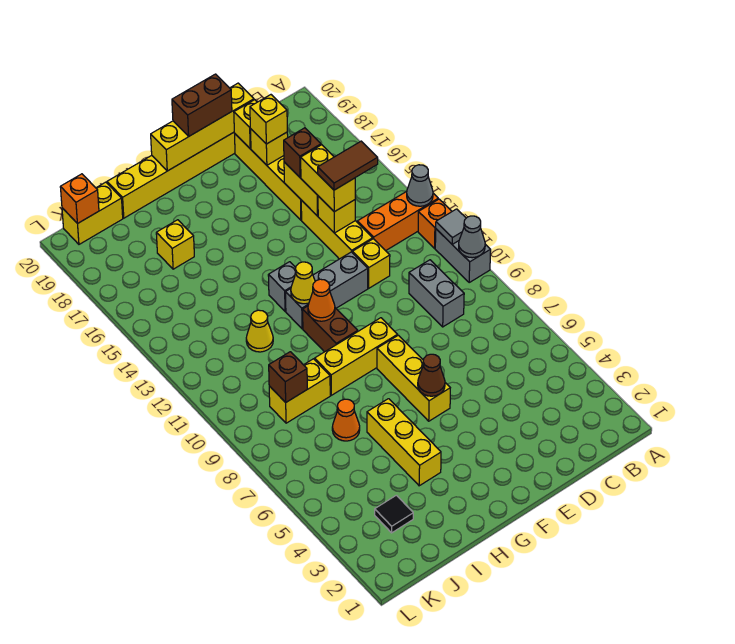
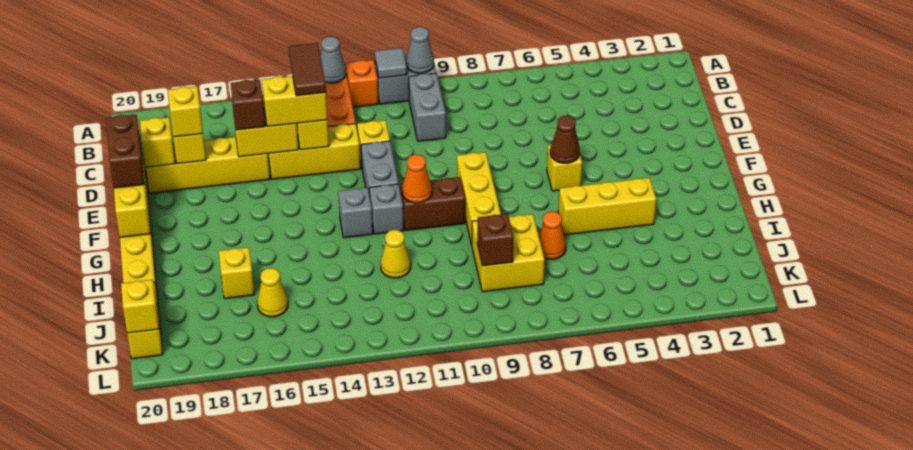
grey brick C9:C10 level 1 -> grey brick B10:C10 level 1
yellow brick F6:F8 level 1 -> yellow brick F6 level 1
yellow cone G12 level 2 -> yellow cone J16 level 1
yellow brick I9:J9 level 1 -> yellow brick I8:J9 level 1
black tile J3 level 1 -> none
orange brick K20 level 2 -> yellow brick K20 level 2

